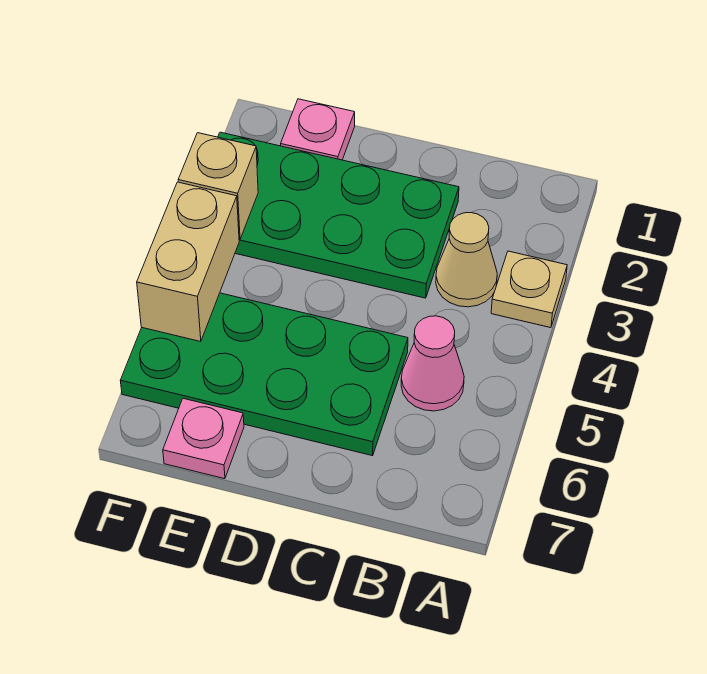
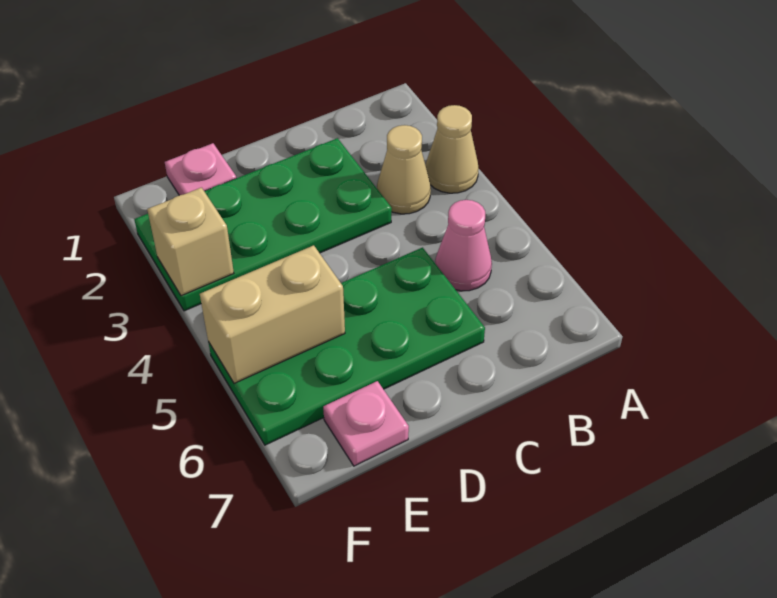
tan plate A3 level 1 -> tan cone A3 level 1
tan brick F4:F5 level 2 -> tan brick E5:F5 level 2

